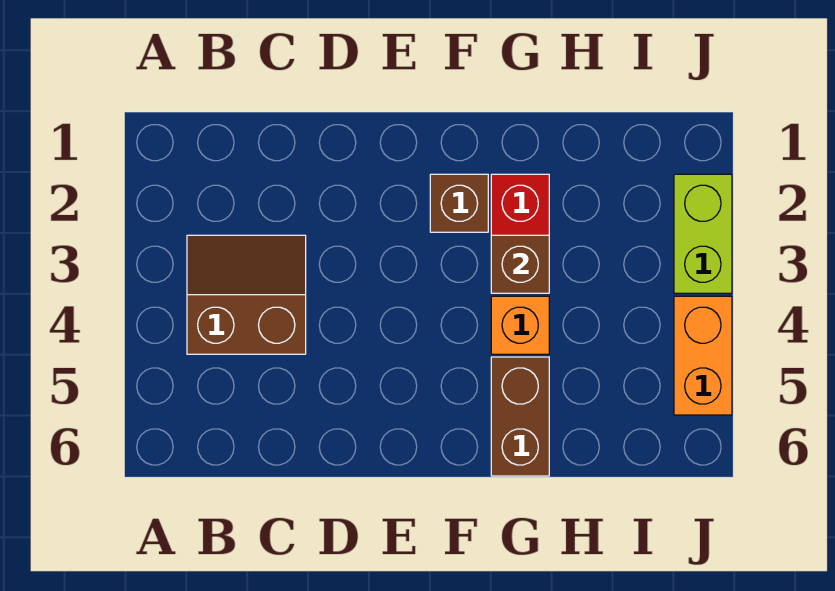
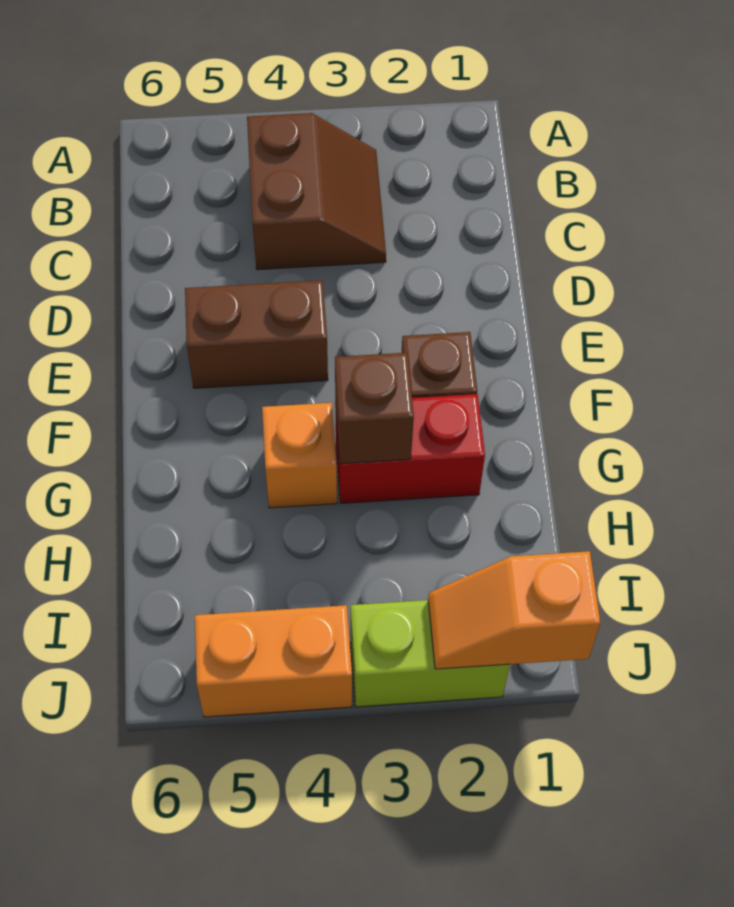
brown brick G5:G6 level 1 -> brown brick E4:E5 level 1
none -> orange slope J1:J2 level 2 top 1

